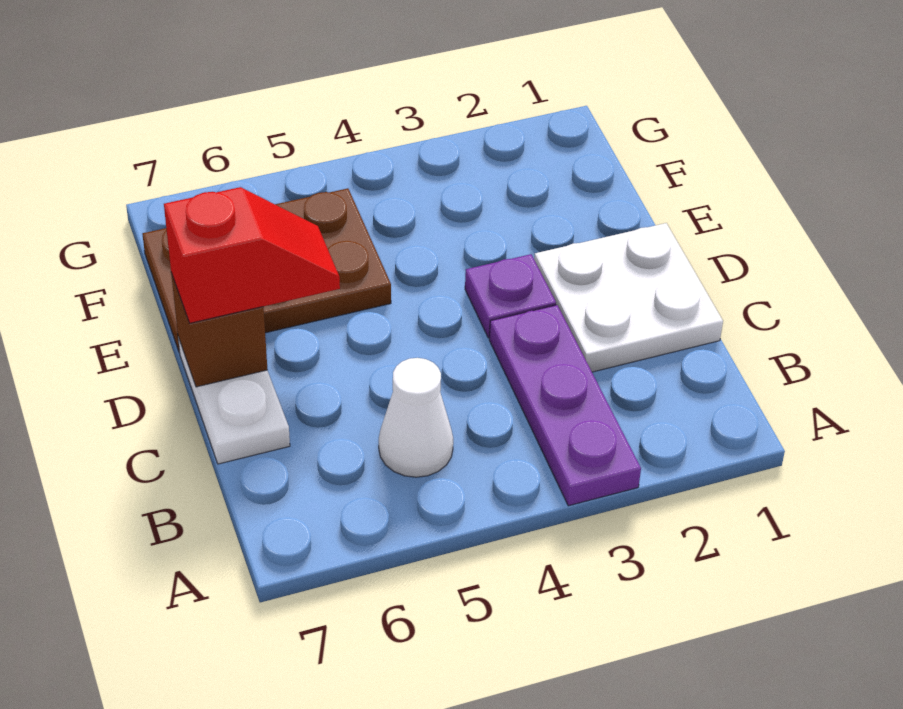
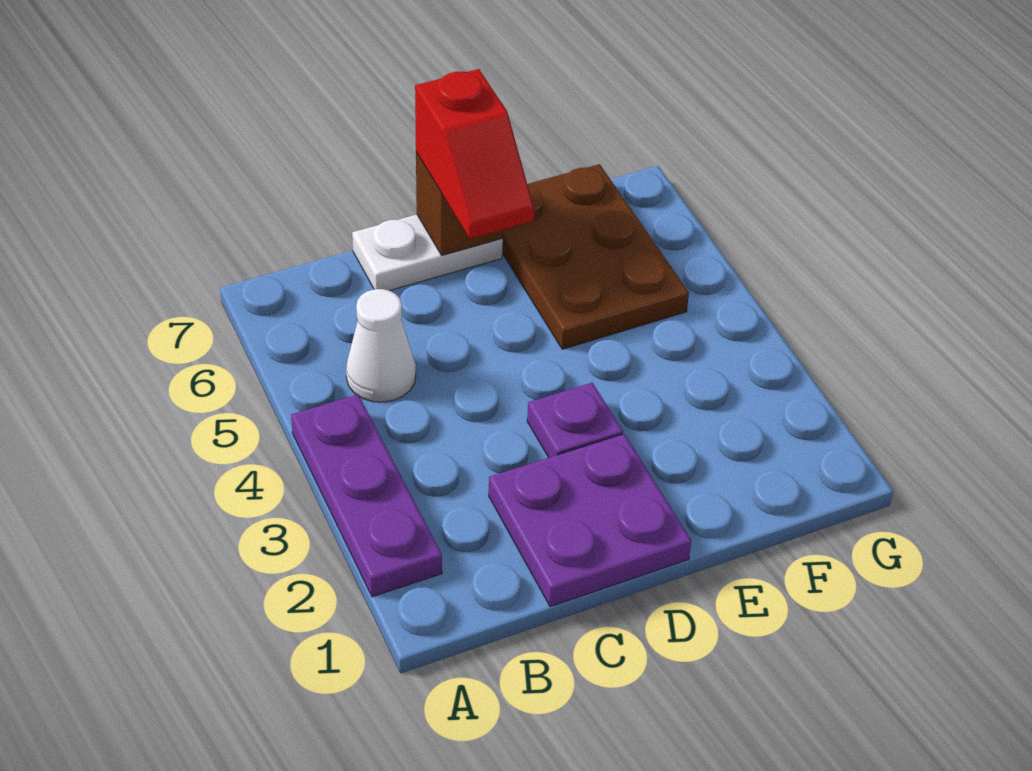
purple plate A3:C3 level 1 -> purple plate A2:A4 level 1
white plate C1:D2 level 1 -> purple plate C1:D2 level 1

